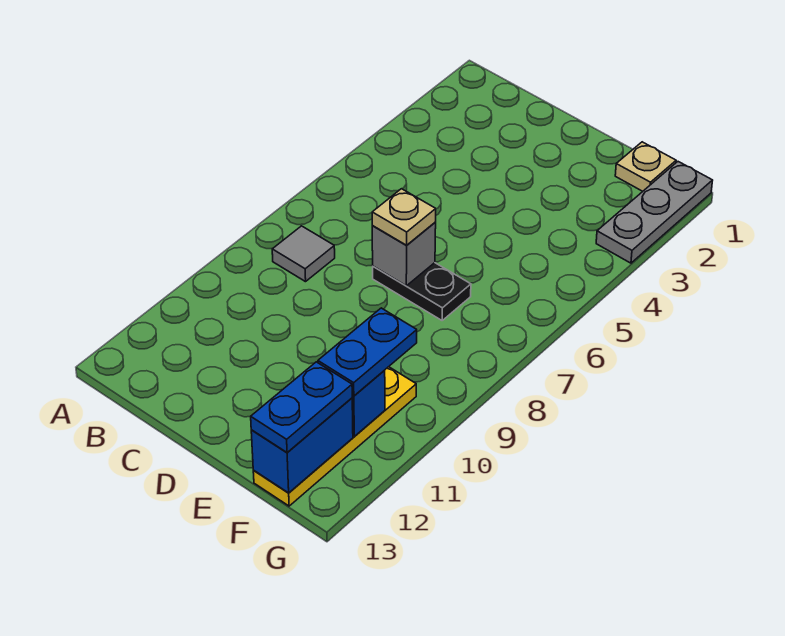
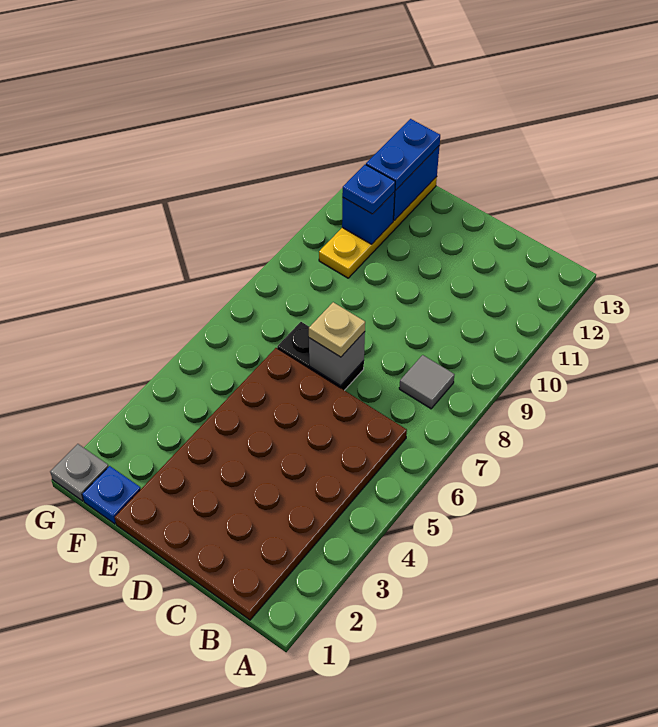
none -> brown plate B1:E6 level 1
tan plate F1 level 1 -> blue plate F1 level 1
blue plate F10:F11 level 3 -> blue plate F11 level 3
grey plate G1:G3 level 1 -> grey plate G1 level 1

